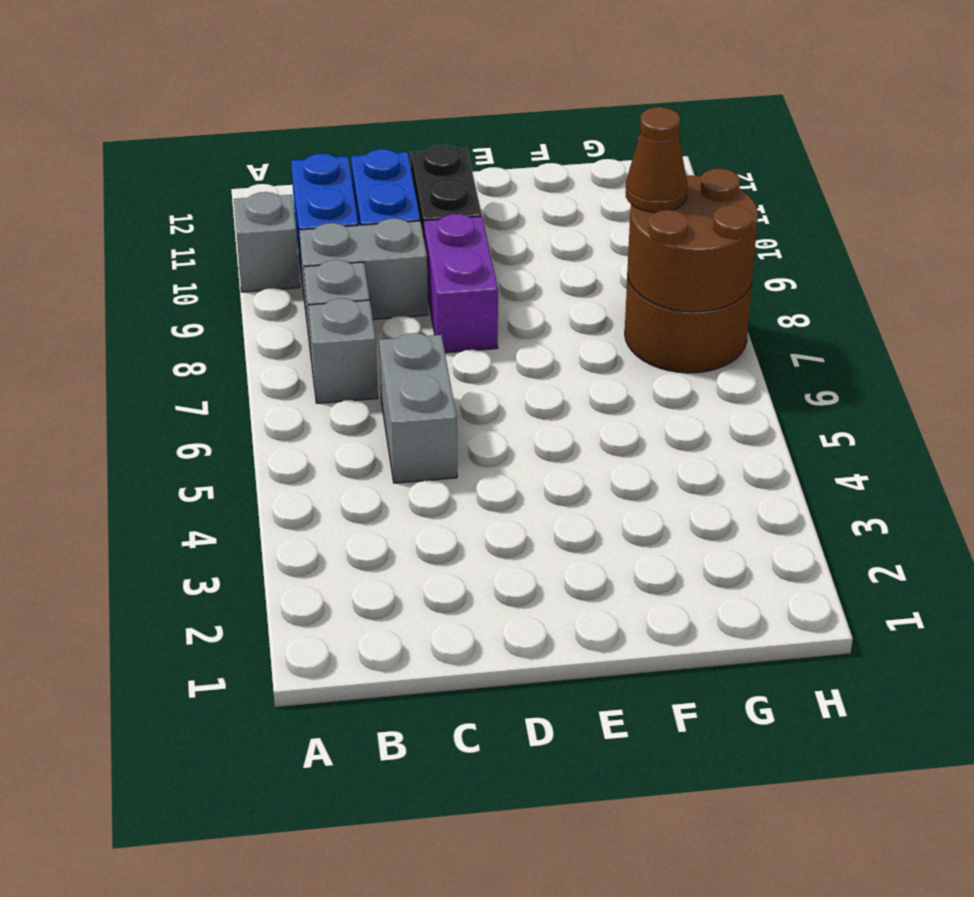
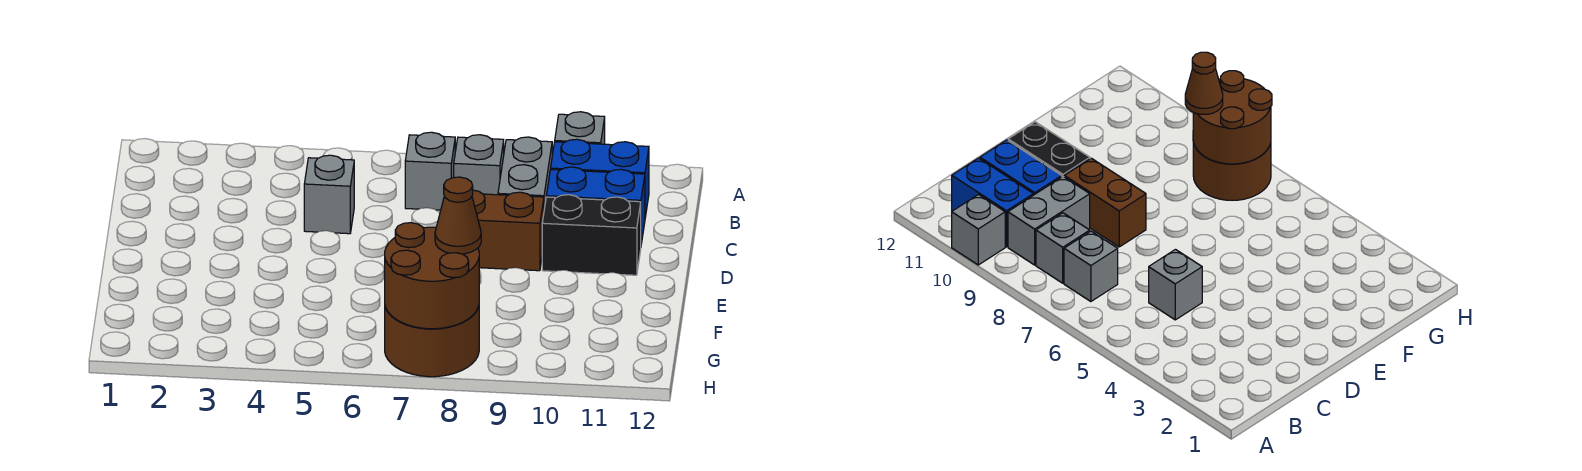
grey brick C5:C6 level 1 -> grey brick C5 level 1
purple brick D8:D9 level 1 -> brown brick D8:D9 level 1

